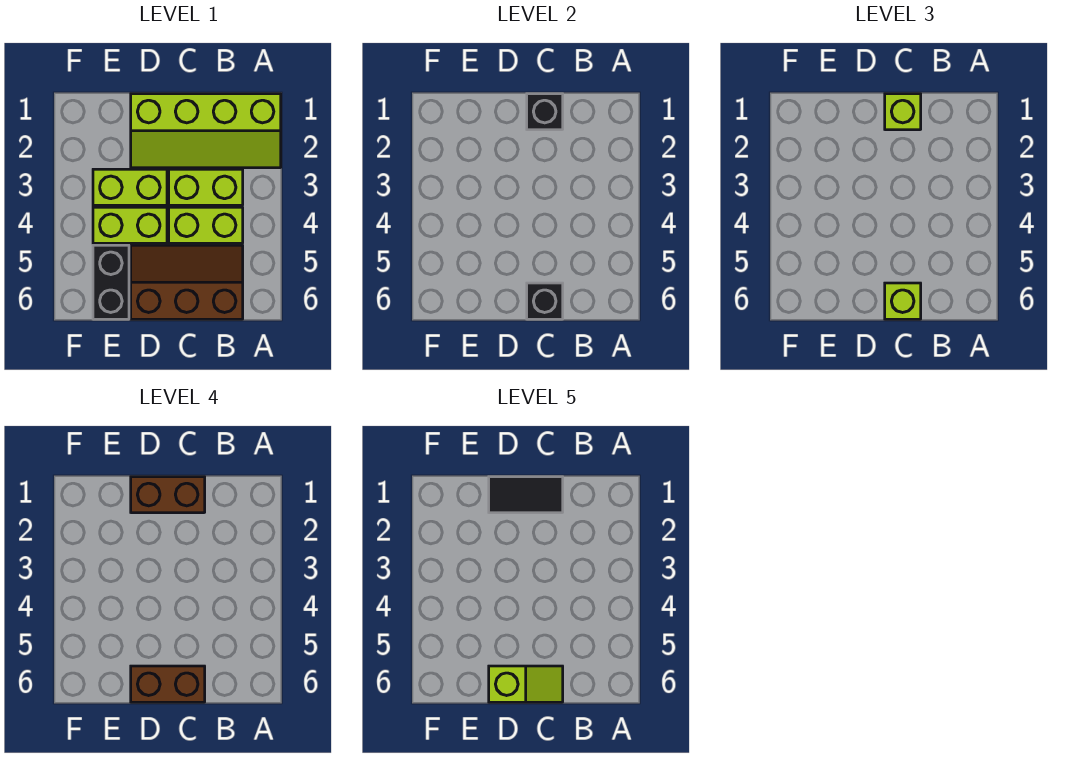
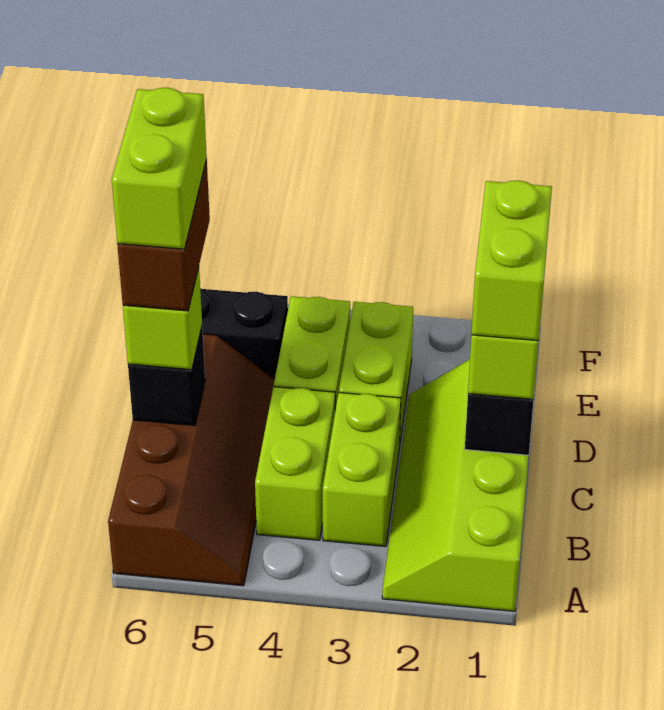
brown slope B5:D6 level 1 top 6 -> brown slope A5:D6 level 1 top 6
brown brick C1:D1 level 4 -> lime brick C1:D1 level 4
black tile C1:D1 level 5 -> none
lime slope C6:D6 level 5 top D -> lime brick C6:D6 level 5

